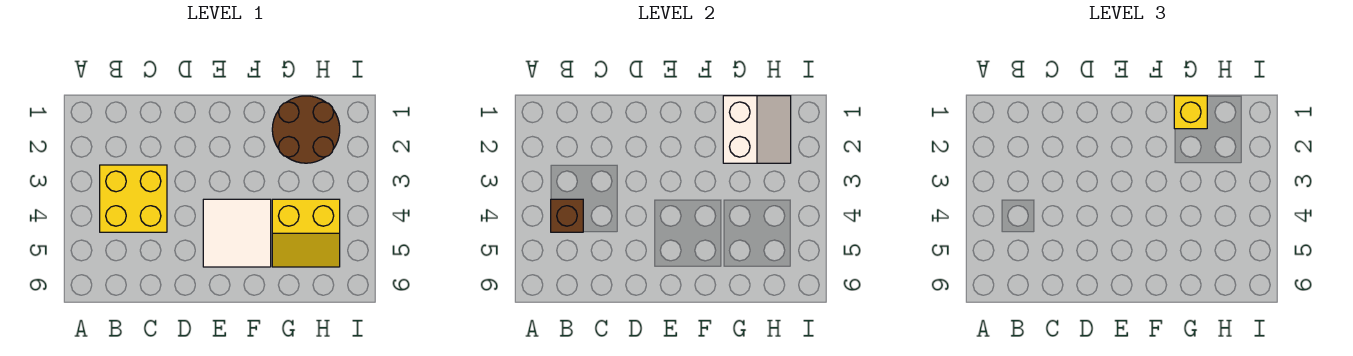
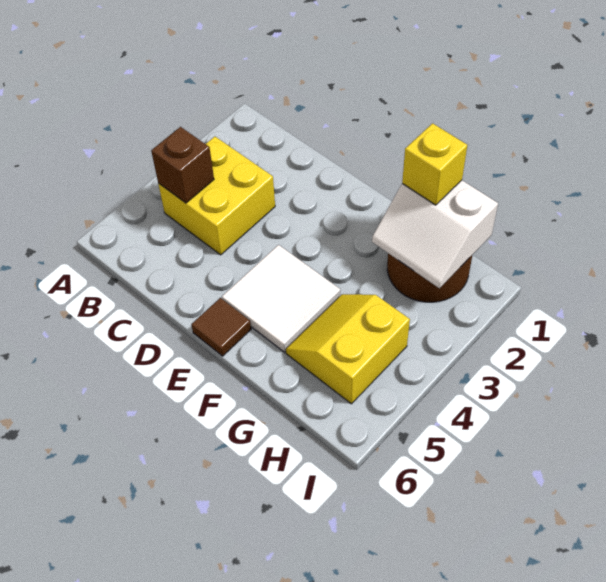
none -> brown tile E6 level 1
white slope G1:H2 level 2 top G -> white slope G1:H2 level 2 top 1
yellow slope G4:H5 level 1 top 4 -> yellow slope G4:H5 level 1 top H

